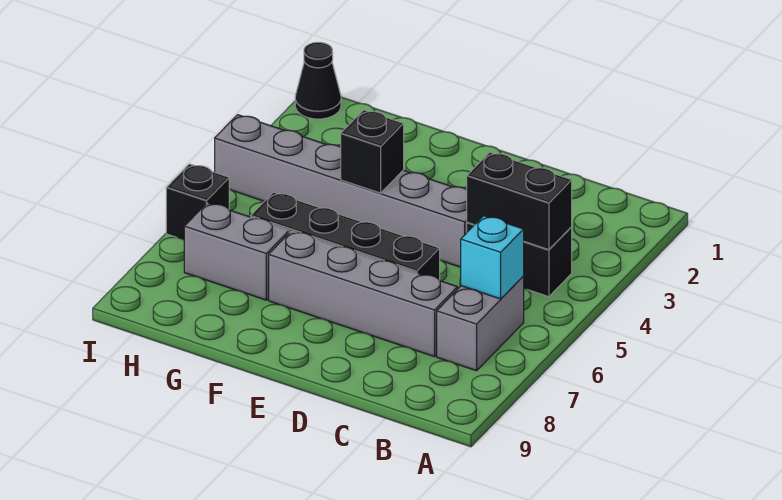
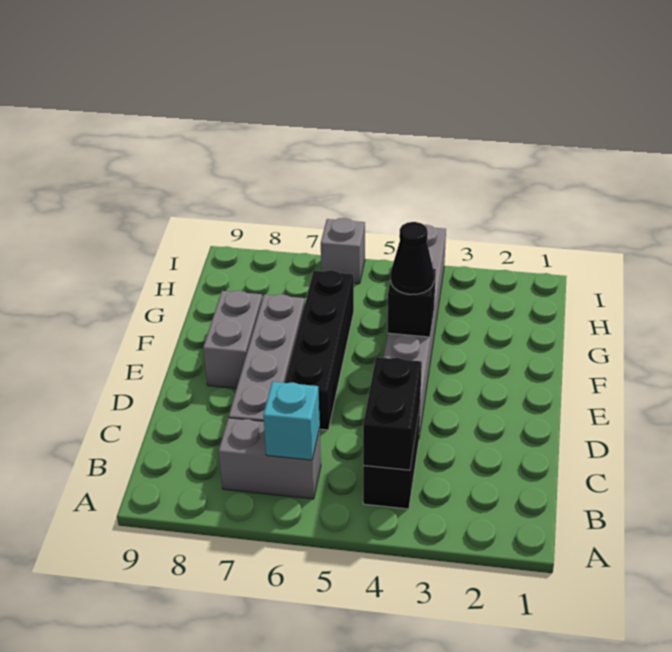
grey brick G7:H7 level 1 -> grey brick E8:F8 level 1
black cone I1 level 1 -> black cone F4 level 3
black brick I6 level 1 -> grey brick I6 level 1

